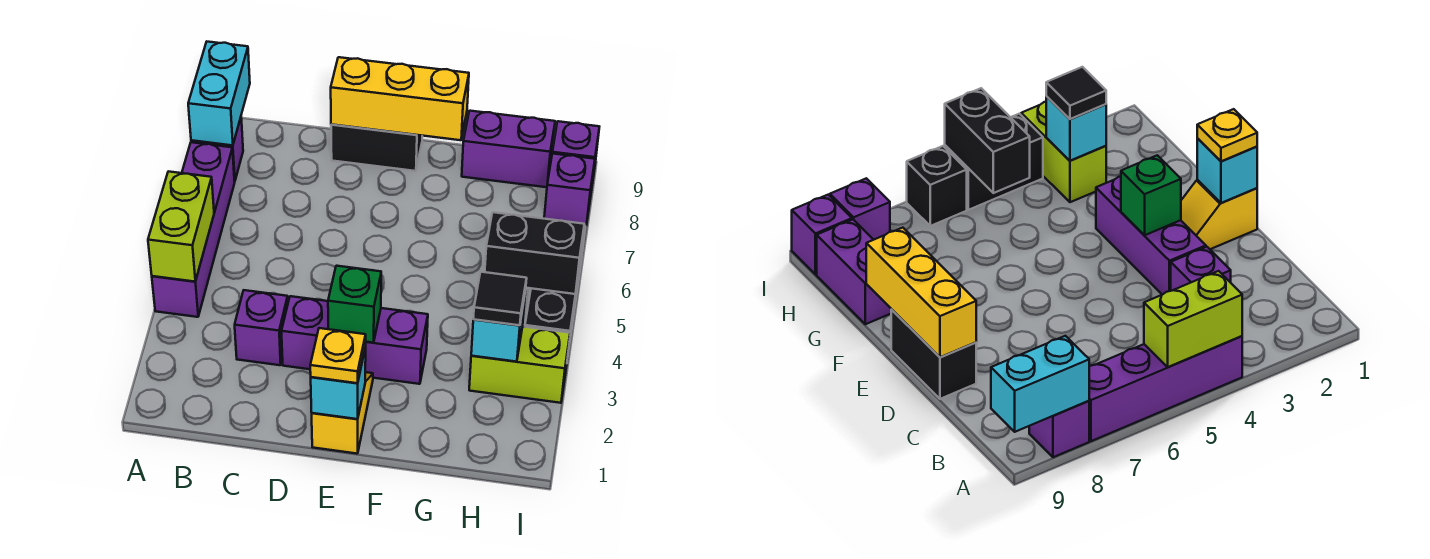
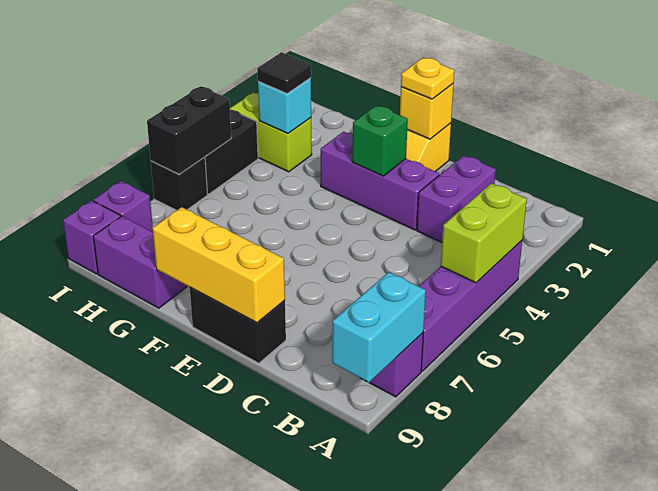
purple brick C3 level 1 -> purple brick C2:C3 level 1
cyan brick E1 level 2 -> yellow brick E1 level 2
black brick H5:I5 level 2 -> black brick I5:I6 level 2

